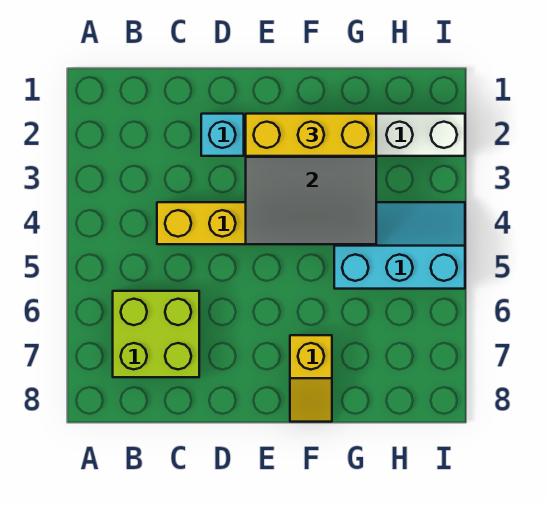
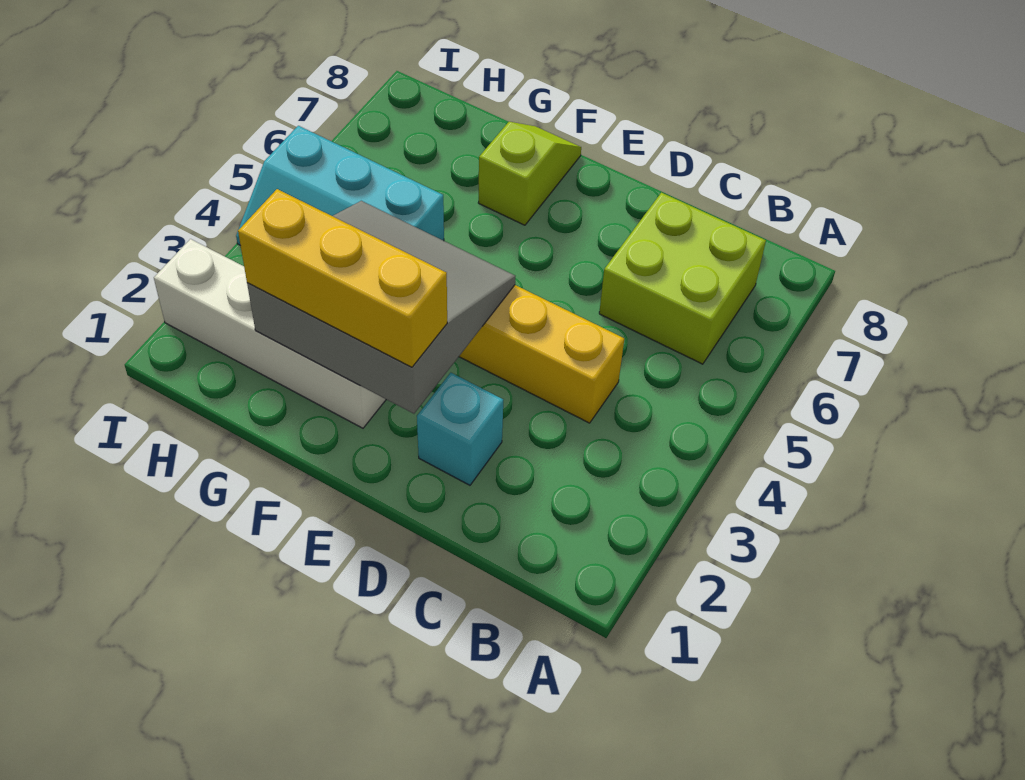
yellow slope F7:F8 level 1 top 7 -> lime slope F7:F8 level 1 top 7

